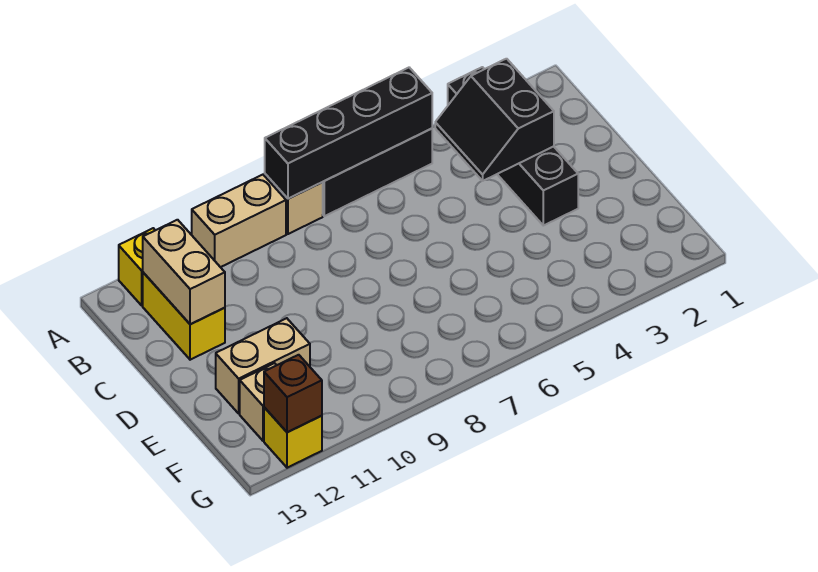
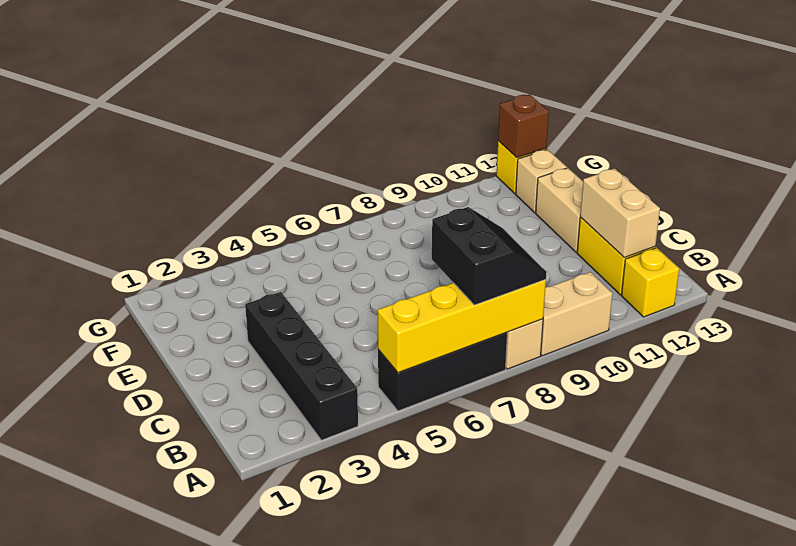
black brick A5:A8 level 2 -> yellow brick A5:A8 level 2
black slope B3:C4 level 2 top 3 -> black slope A7:B8 level 3 top 7
tan brick E11:E12 level 1 -> tan brick D12:E12 level 1

